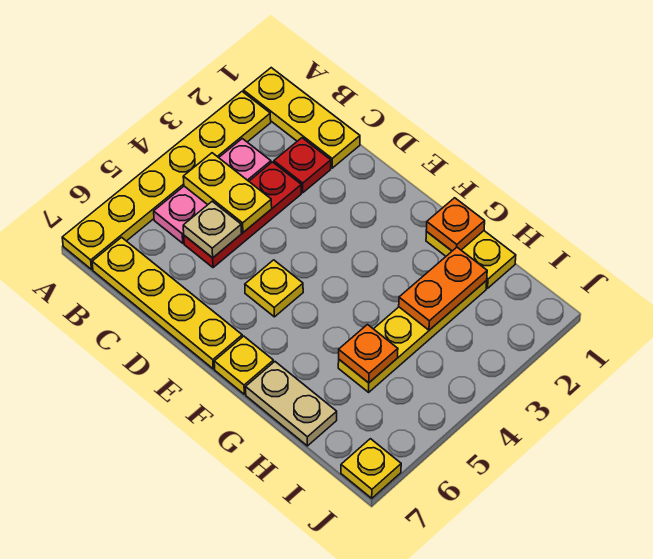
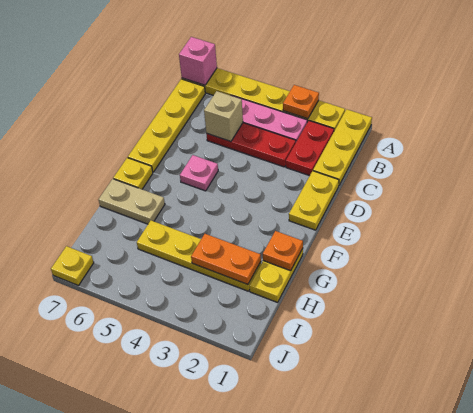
none -> pink brick A7 level 2
yellow plate B4:C4 level 2 -> yellow plate D1:E1 level 1
red plate C2 level 1 -> red plate B2:C2 level 1
tan plate C5 level 2 -> tan brick C5 level 2
yellow plate E5 level 1 -> pink plate E5 level 1
tan plate G7:H7 level 1 -> tan plate G6:G7 level 1
orange plate H5 level 2 -> orange plate A3 level 2

